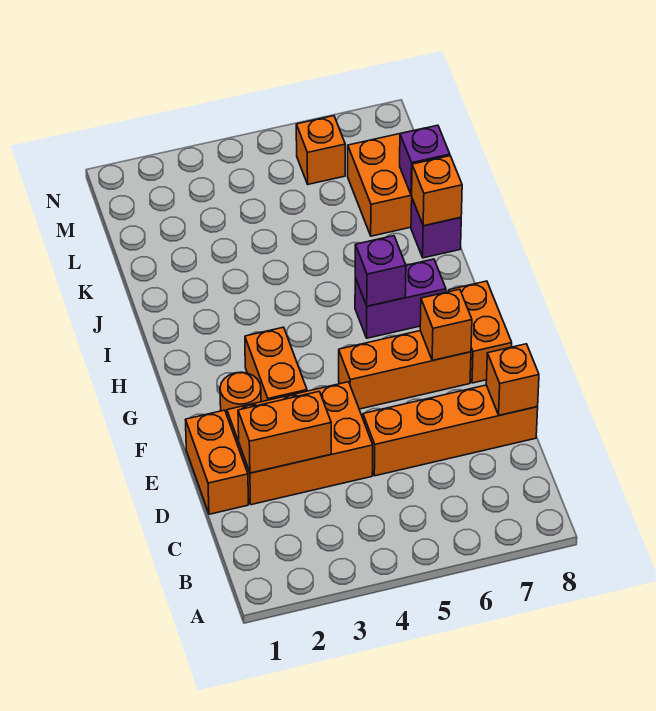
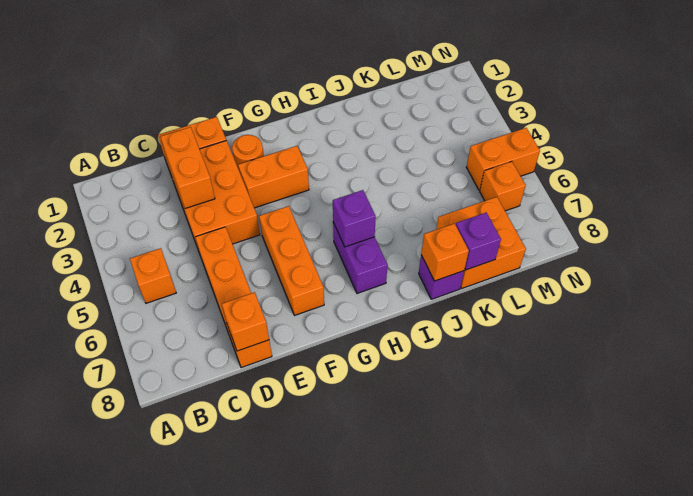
orange brick F7 level 2 -> orange brick B5 level 1
orange brick F8:G8 level 1 -> orange brick M5:N5 level 1

